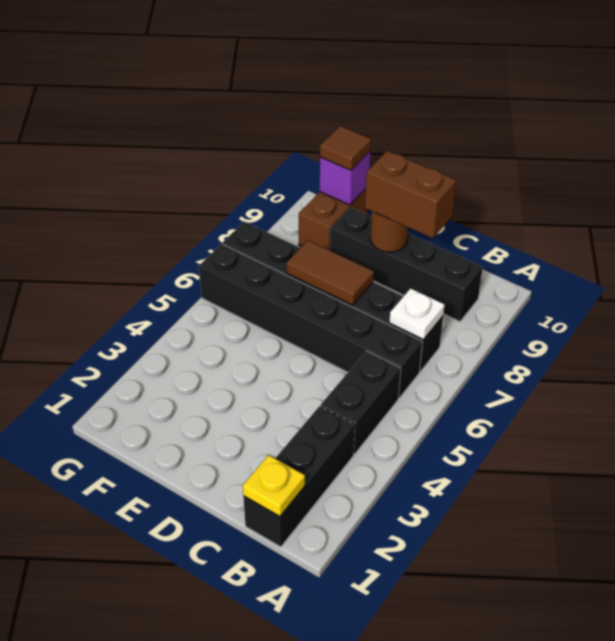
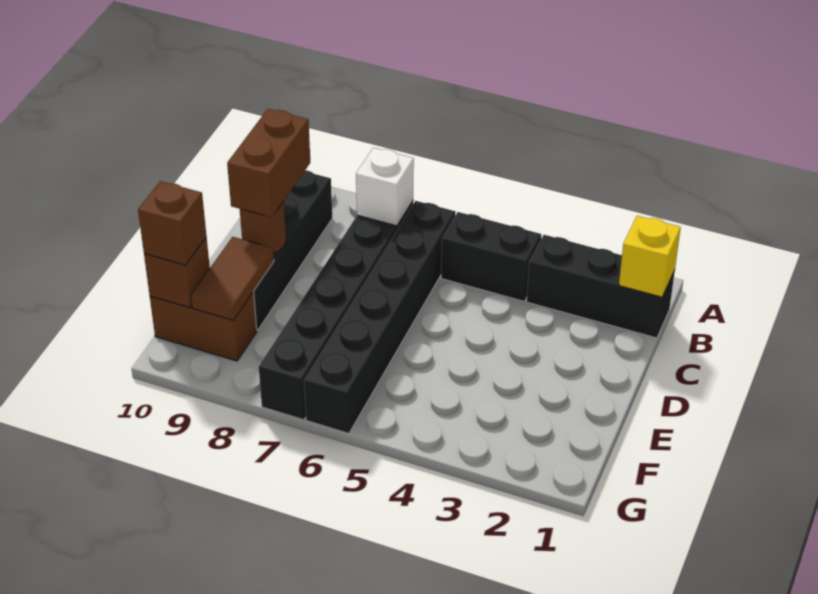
yellow plate B1 level 2 -> yellow brick B1 level 2
white plate B7 level 2 -> white brick B7 level 2
brown tile D7:E7 level 2 -> brown tile E9:F9 level 2
purple brick F10 level 2 -> brown brick F10 level 2
brown tile F10 level 3 -> brown brick F10 level 3

